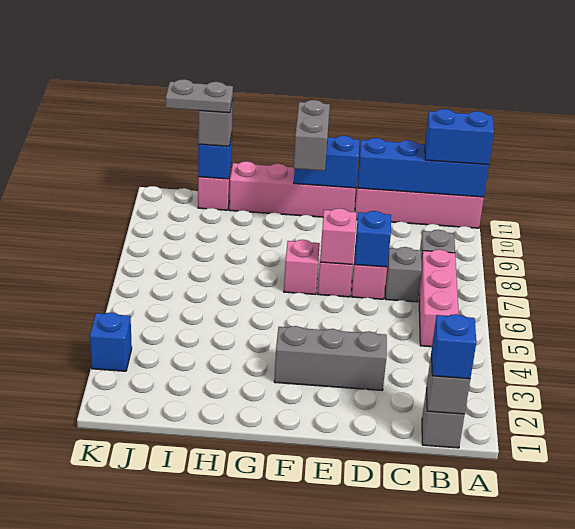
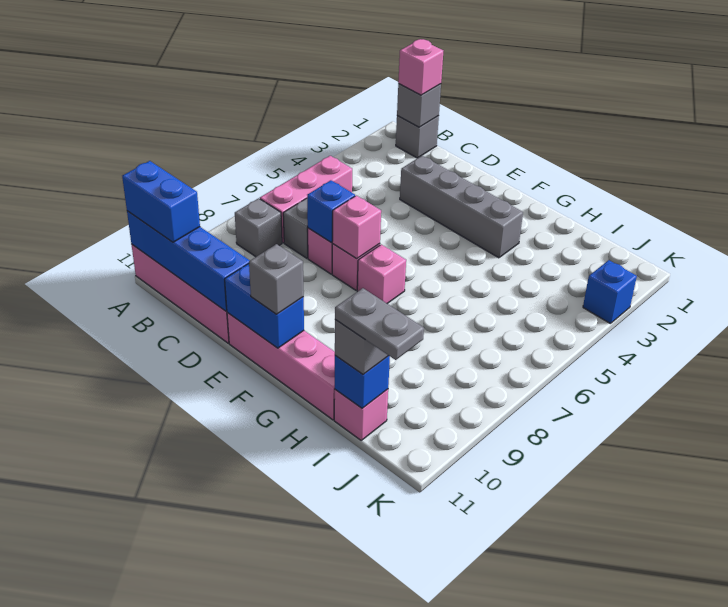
blue brick B1 level 3 -> pink brick B1 level 3
grey brick D3:F3 level 1 -> grey brick D3:G3 level 1
grey brick F10:F11 level 3 -> grey brick F11 level 3

